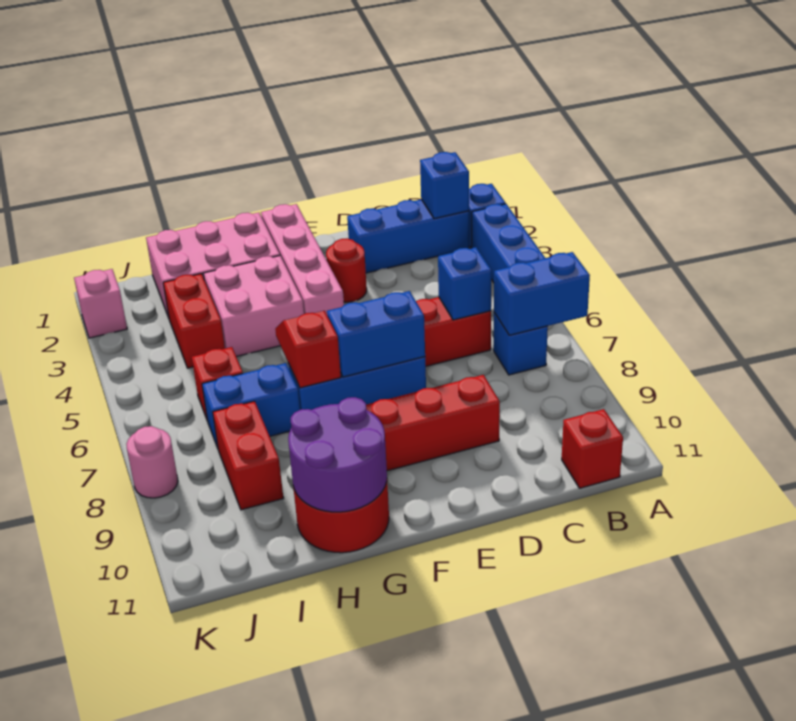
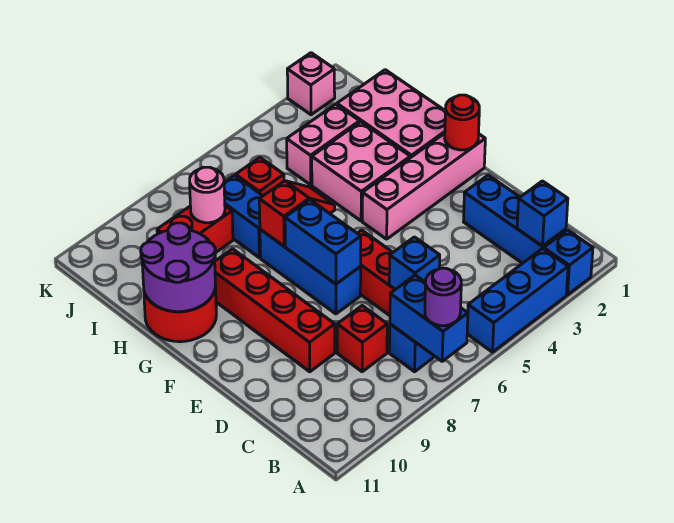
none -> purple round brick A7 level 3
red brick B11 level 1 -> red brick C8 level 1
red round brick E3 level 1 -> red round brick F1 level 2
red brick I3:I4 level 1 -> pink brick I3:I4 level 1
pink round brick K8 level 1 -> pink round brick I8 level 2

